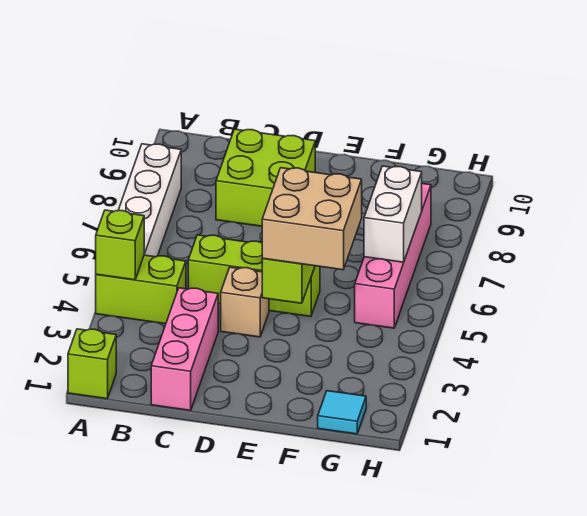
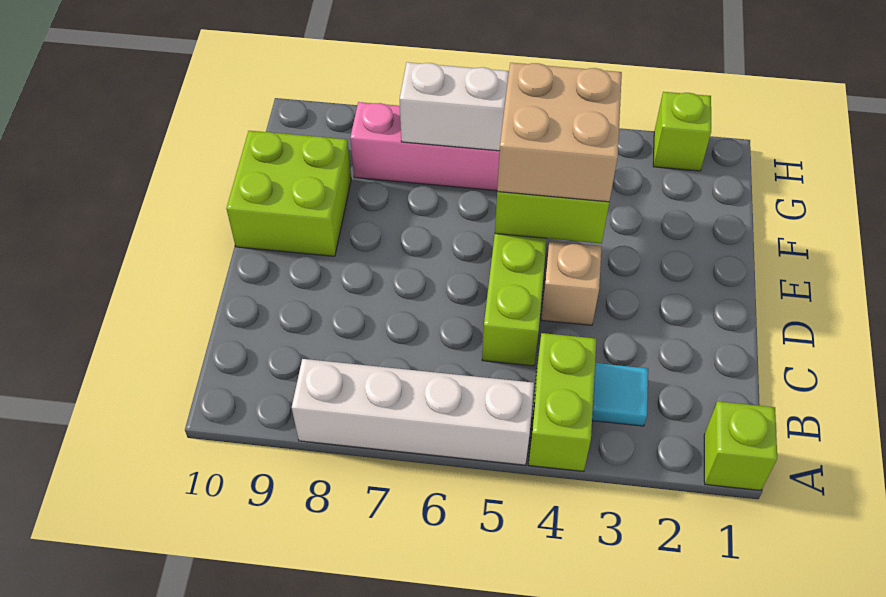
lime brick A4 level 2 -> lime brick H2 level 1
pink brick C1:C3 level 1 -> none
lime brick C8:D9 level 1 -> lime brick E9:F10 level 1
cyan tile G1 level 1 -> cyan tile B3 level 1

